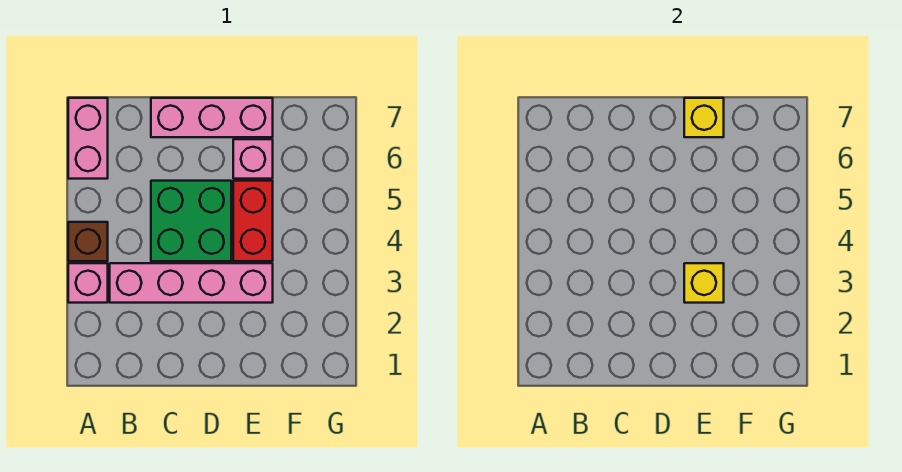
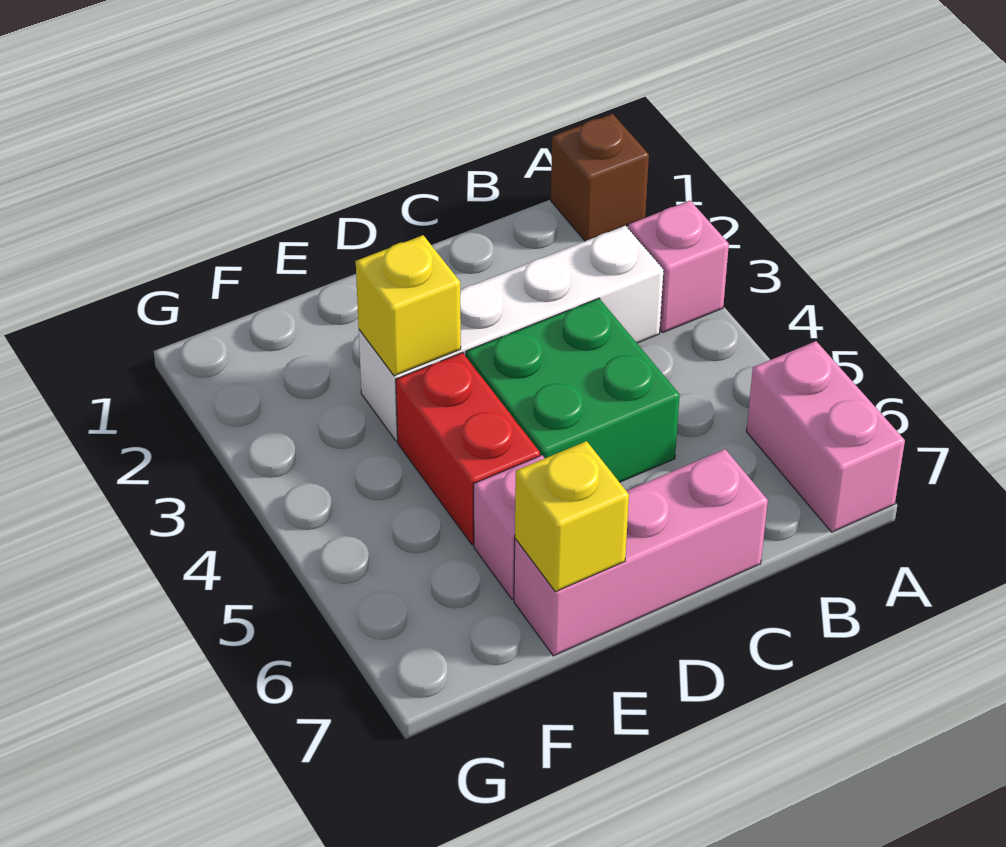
brown brick A4 level 1 -> brown brick A1 level 1
pink brick B3:E3 level 1 -> white brick B3:E3 level 1

